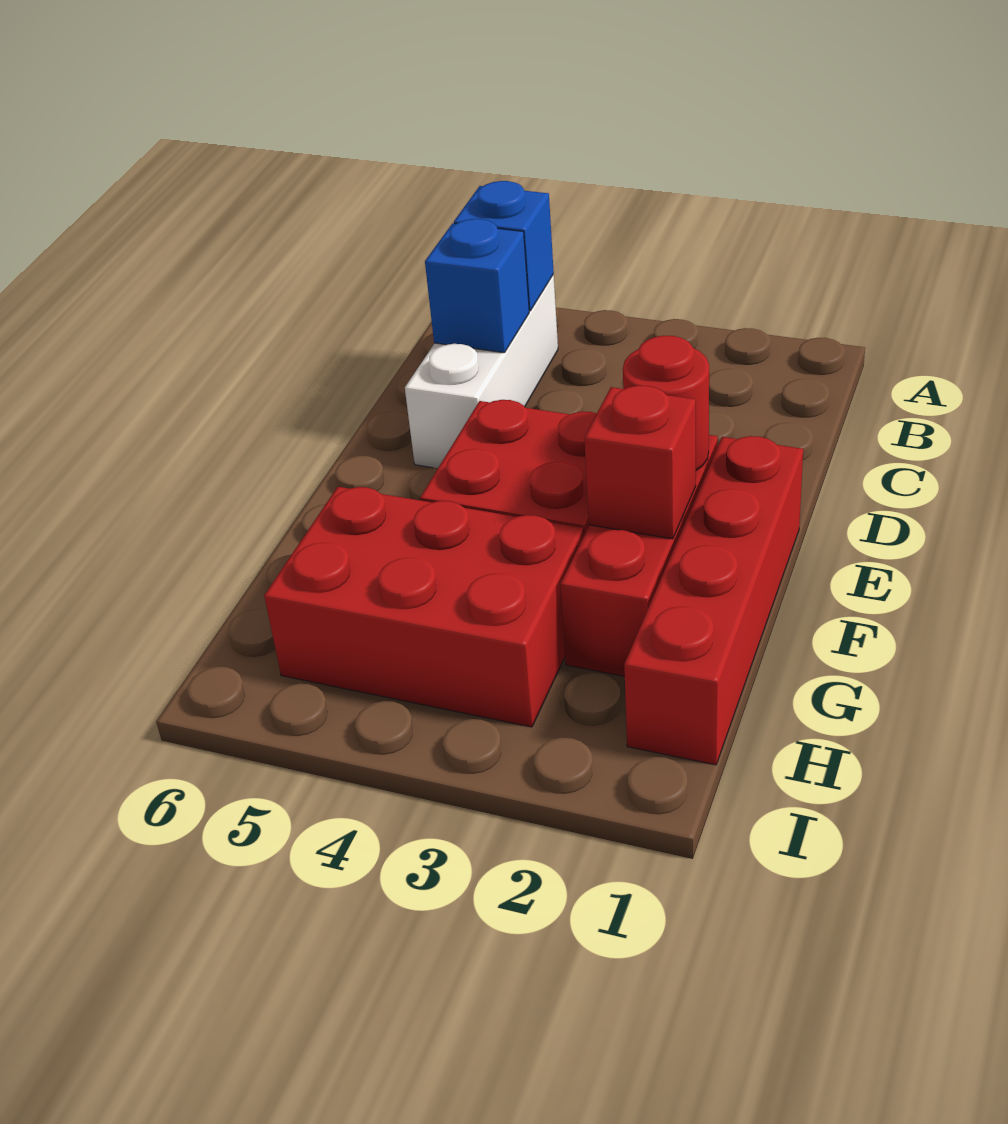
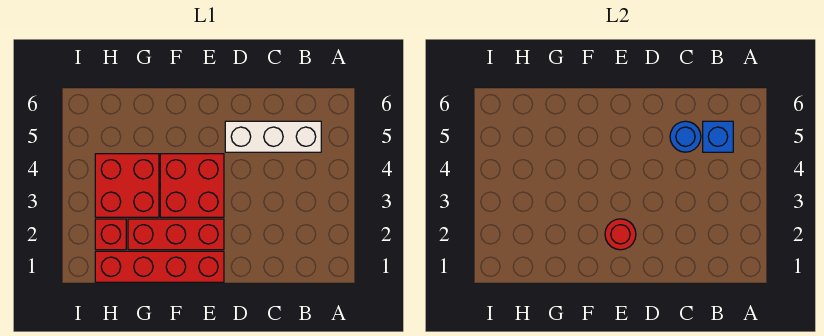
blue brick C5 level 2 -> blue round brick C5 level 2
red brick F2 level 2 -> red brick H2 level 1
red brick G3:H5 level 1 -> red brick G3:H4 level 1

